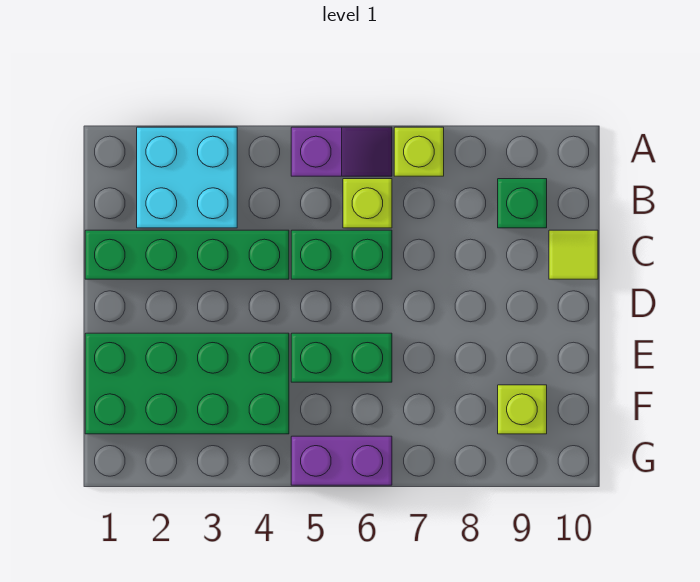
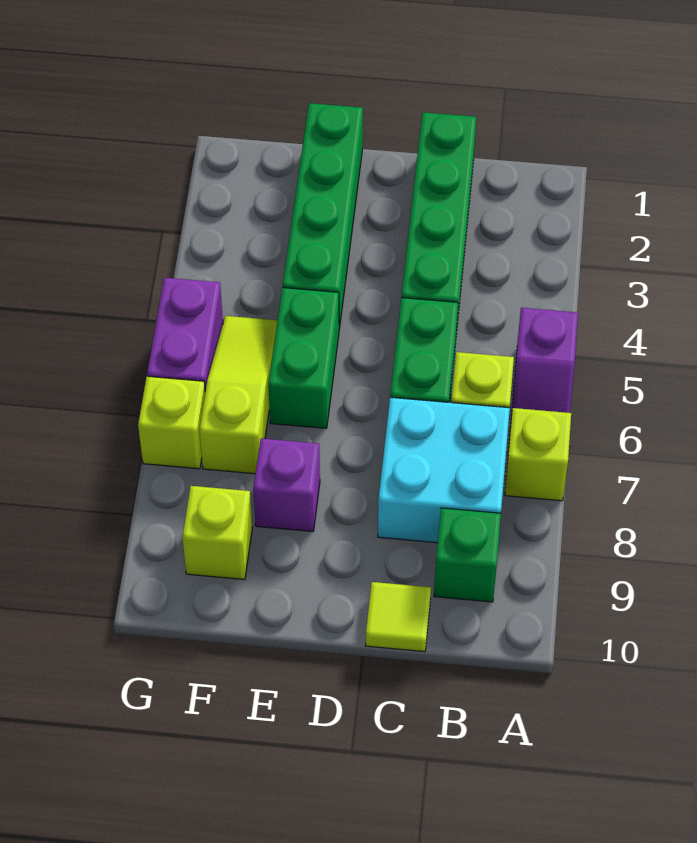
cyan brick A2:B3 level 1 -> cyan brick B7:C8 level 1
green brick E1:F4 level 1 -> green brick E1:E4 level 1
none -> purple brick E8 level 1
none -> lime slope F5:F7 level 1 top 7
none -> lime brick G7 level 1

